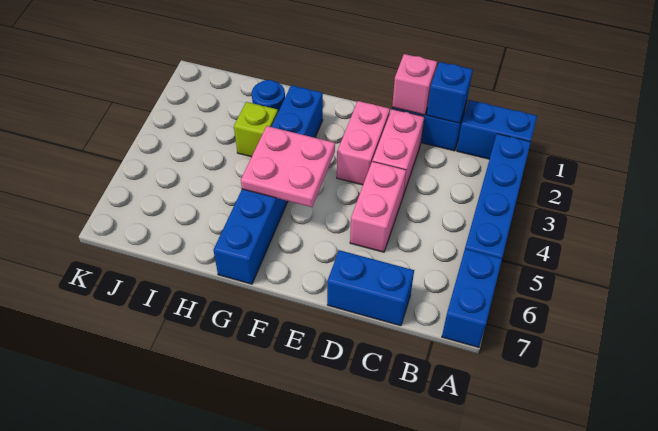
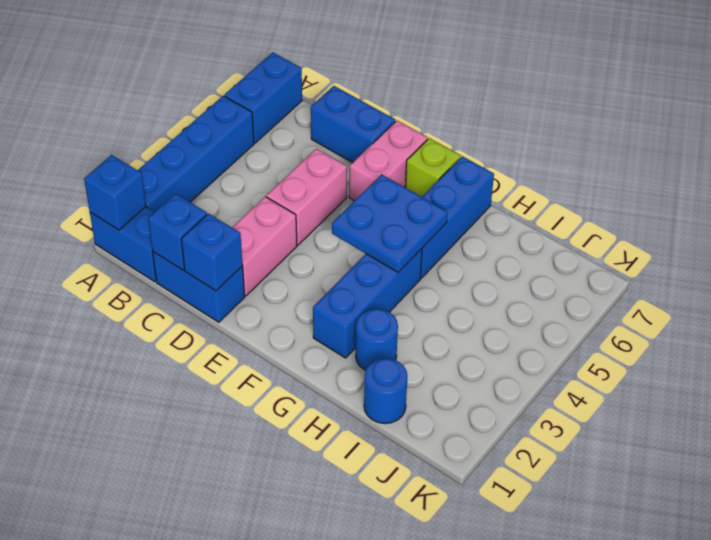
none -> blue brick A1 level 2
pink brick D1 level 2 -> blue brick D1 level 2
pink brick E2:E3 level 1 -> pink brick E6:E7 level 1
pink plate F4:G5 level 2 -> blue plate F4:G5 level 2
lime brick H3 level 1 -> lime brick F7 level 1
none -> blue round brick I1 level 1

